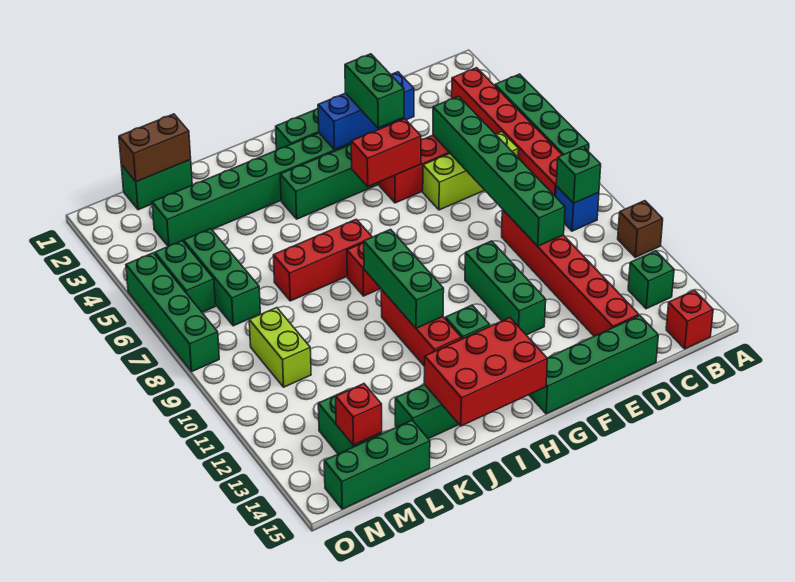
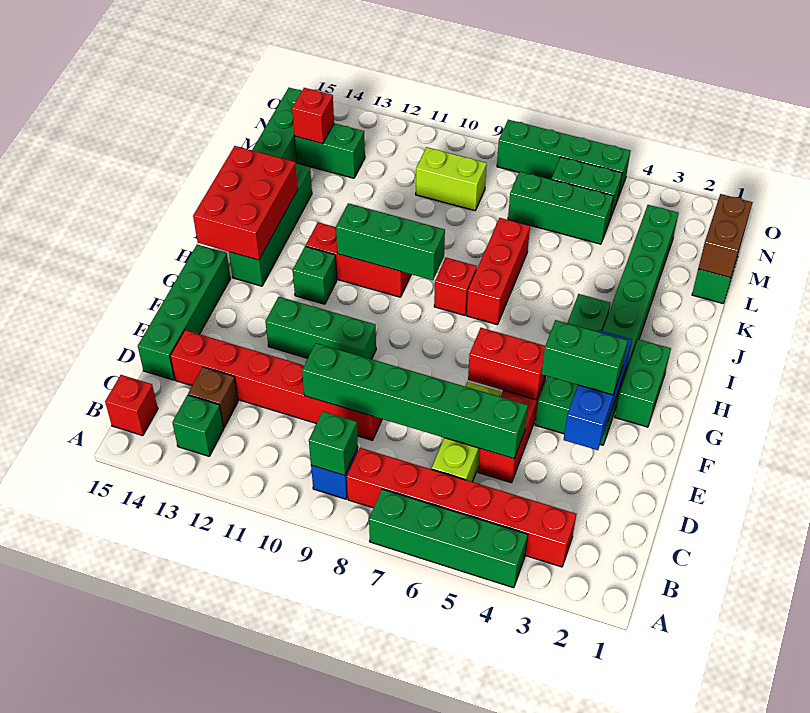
brown brick A11 level 1 -> brown brick C13 level 1
red brick F5:G5 level 2 -> red brick F5:F6 level 2

